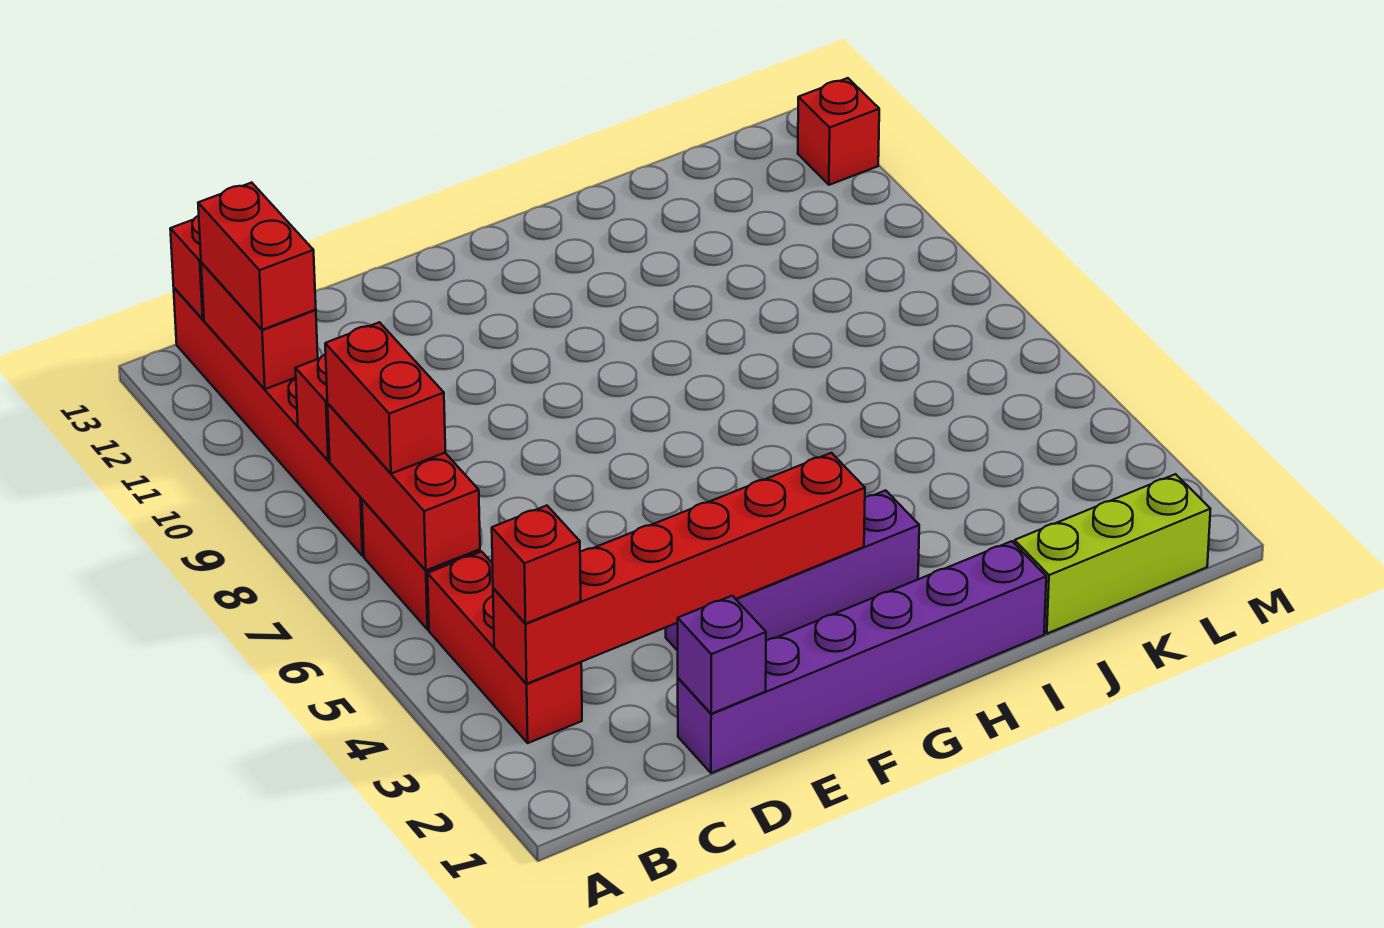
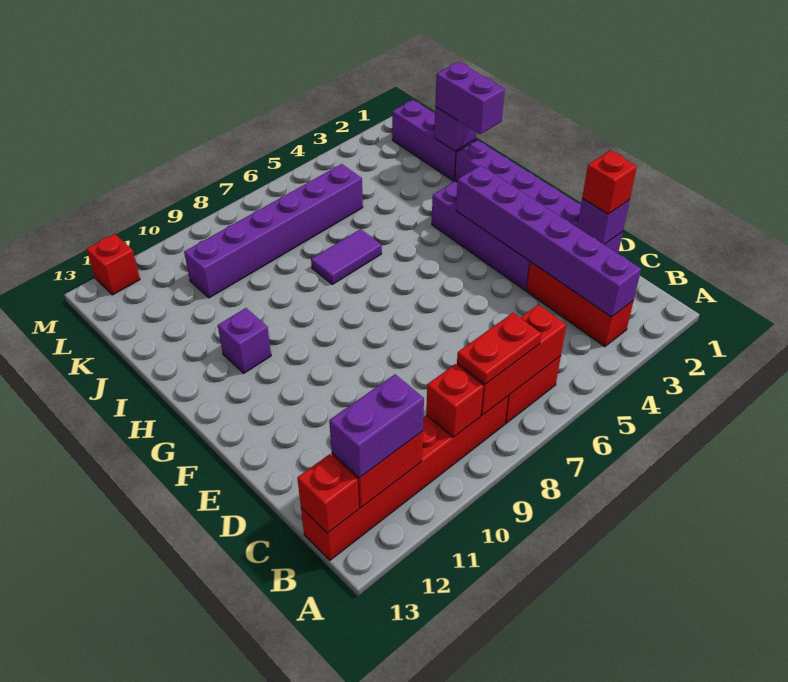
red brick B3:B5 level 1 -> red brick B3:D3 level 1
red brick B3:G3 level 2 -> purple brick B3:G3 level 2
red brick B3 level 3 -> red brick D1 level 3
red brick B7:B8 level 3 -> red plate B7:B8 level 3
red brick B11:B12 level 3 -> purple brick B11:B12 level 3
none -> purple brick H11 level 1
none -> purple brick I1:J1 level 3
none -> purple tile I6:I7 level 1
lime brick J1:L1 level 1 -> purple brick J1:L1 level 1
none -> purple brick J1 level 2
none -> purple brick K5:K10 level 1

